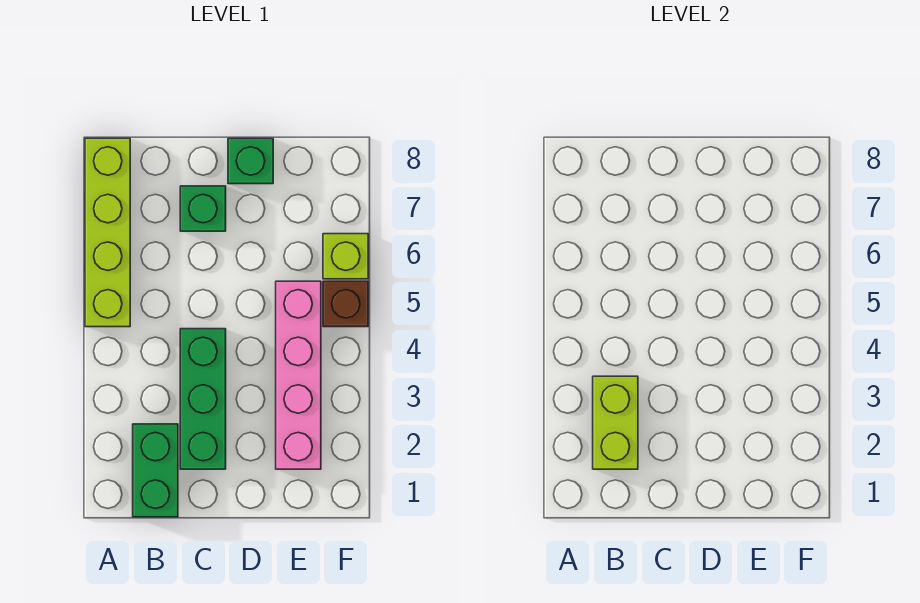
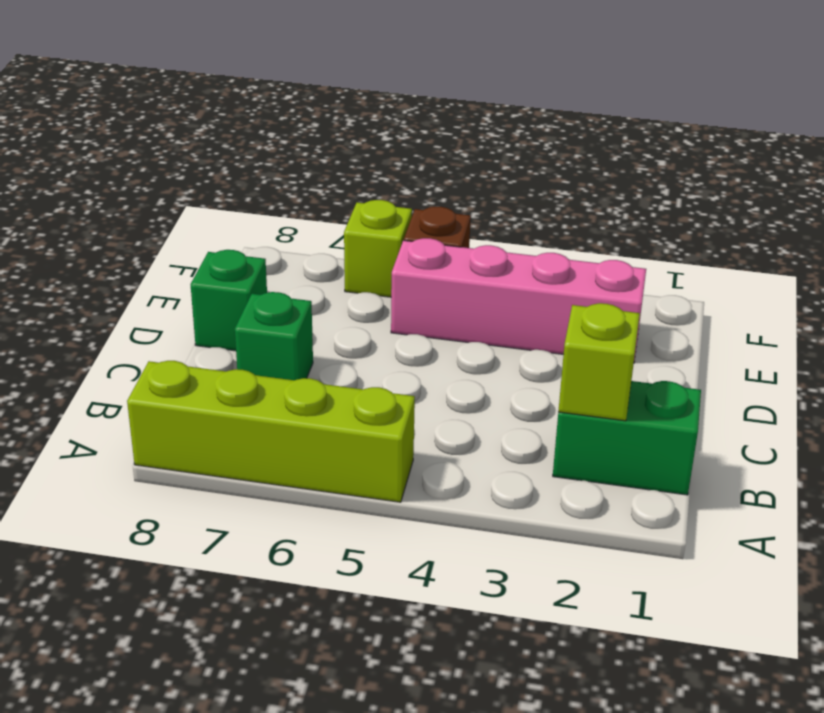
lime brick B2:B3 level 2 -> lime brick B2 level 2
green brick C2:C4 level 1 -> none

